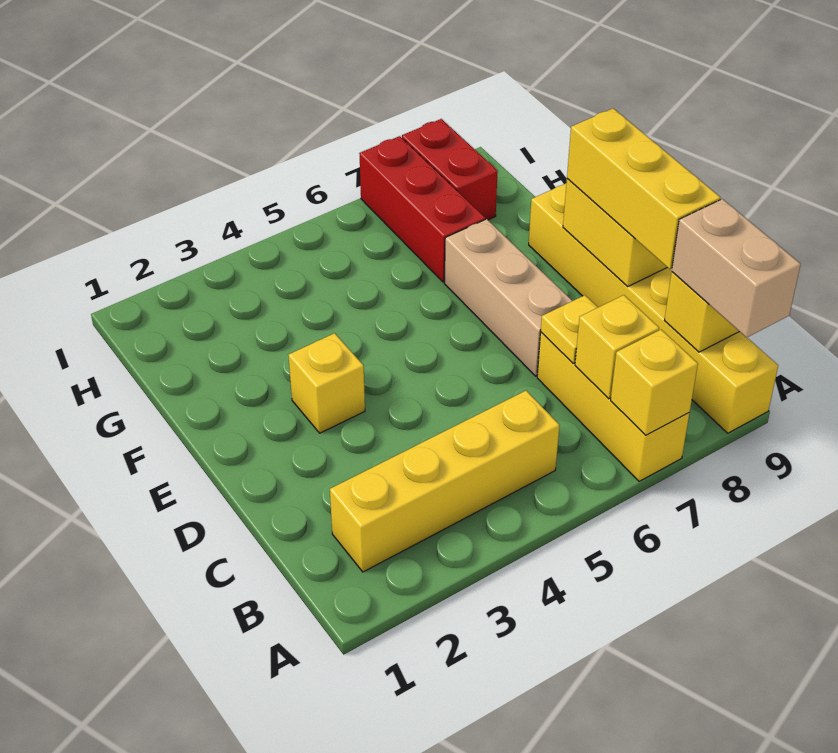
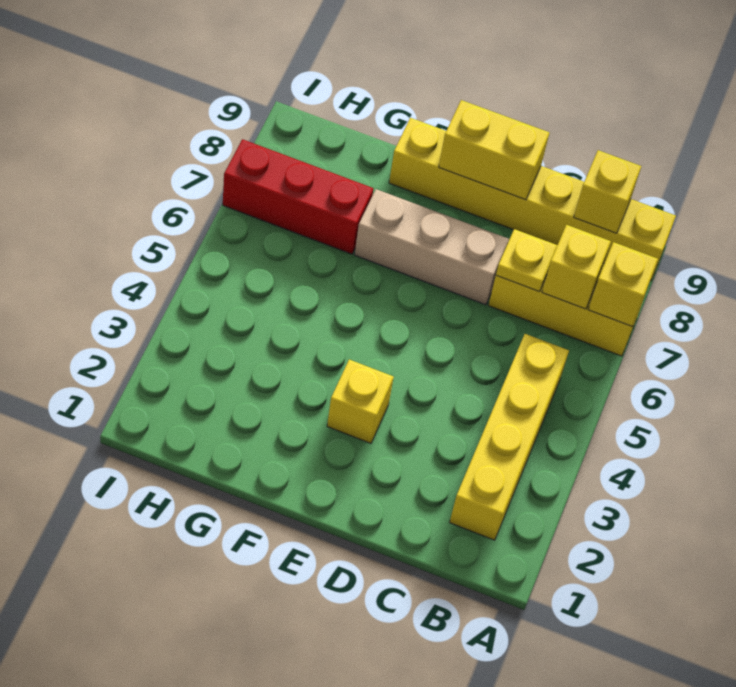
tan brick A9:B9 level 3 -> none
yellow brick C9:E9 level 3 -> none
red brick H8:I8 level 1 -> none

